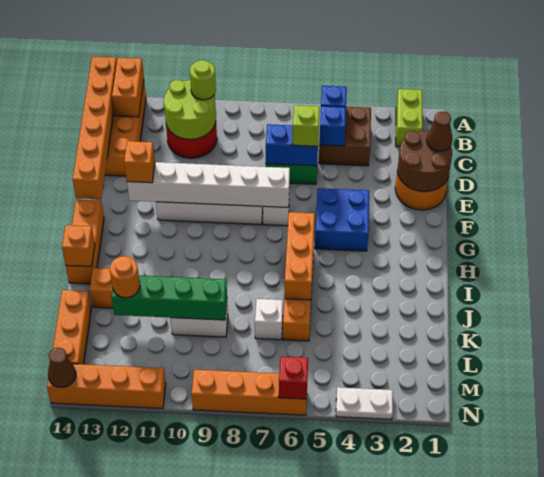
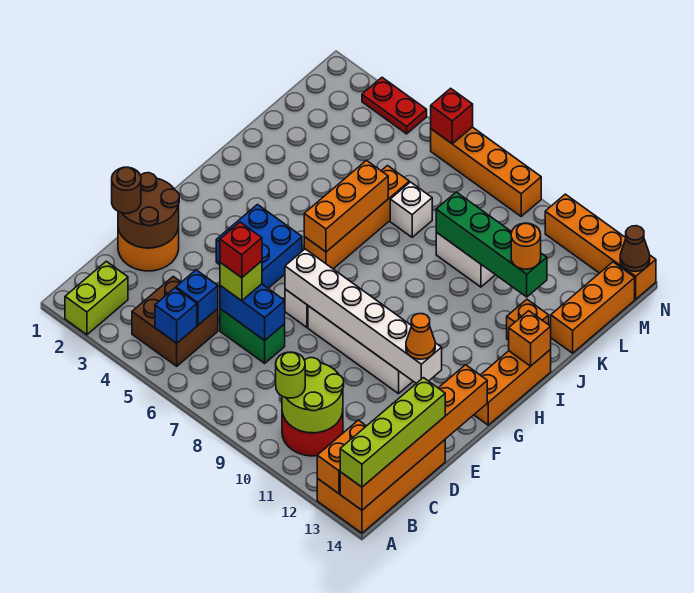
none -> lime brick A14:D14 level 3
brown cone D1 level 3 -> brown round brick D1 level 3
none -> red brick D6 level 4
orange brick F12 level 3 -> orange cone F12 level 3
white plate N3:N4 level 1 -> red plate N3:N4 level 1

